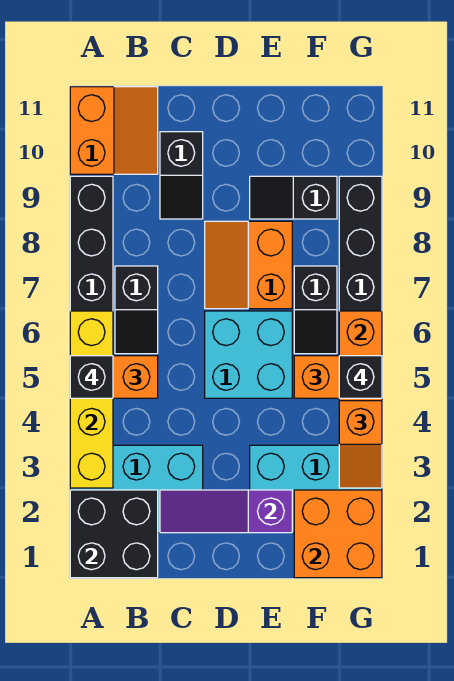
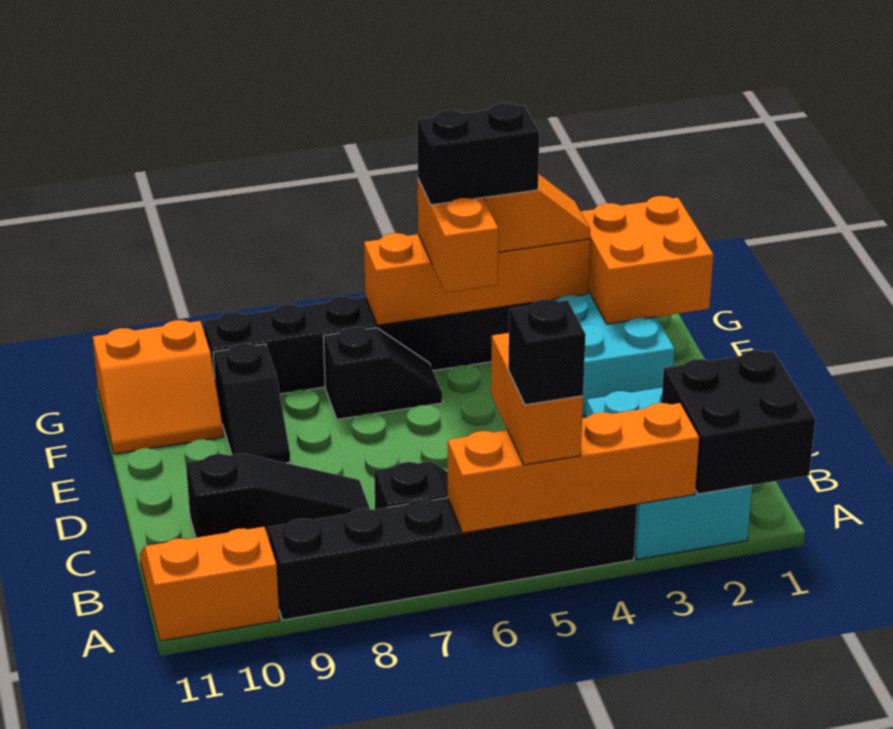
yellow brick A3:A6 level 2 -> orange brick A3:A6 level 2
purple slope C2:E2 level 2 top E -> none
black slope C9:C10 level 1 top 10 -> black slope C8:C10 level 1 top 10
cyan brick D5:E6 level 1 -> none
orange slope D7:E8 level 1 top E -> orange slope F10:G11 level 1 top G
black brick G5 level 4 -> black brick G4:G5 level 4

